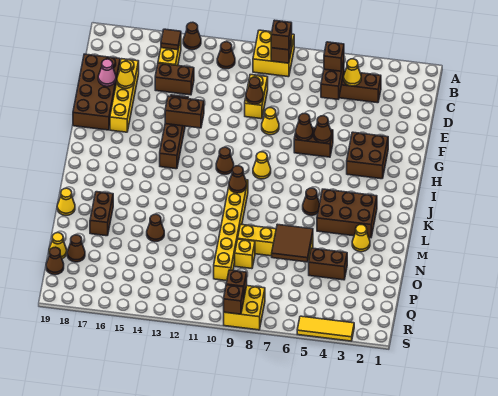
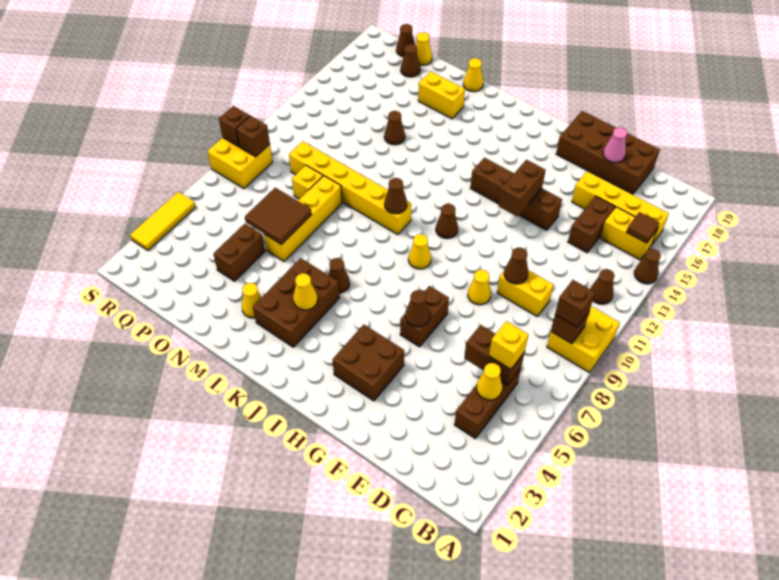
brown brick C6 level 3 -> yellow brick C6 level 3
yellow brick D17:G17 level 1 -> yellow brick B16:E16 level 1
yellow cone E17 level 2 -> yellow cone K4 level 2
brown cone G7 level 2 -> none
brown brick M17:N17 level 1 -> yellow brick M17:N17 level 1

